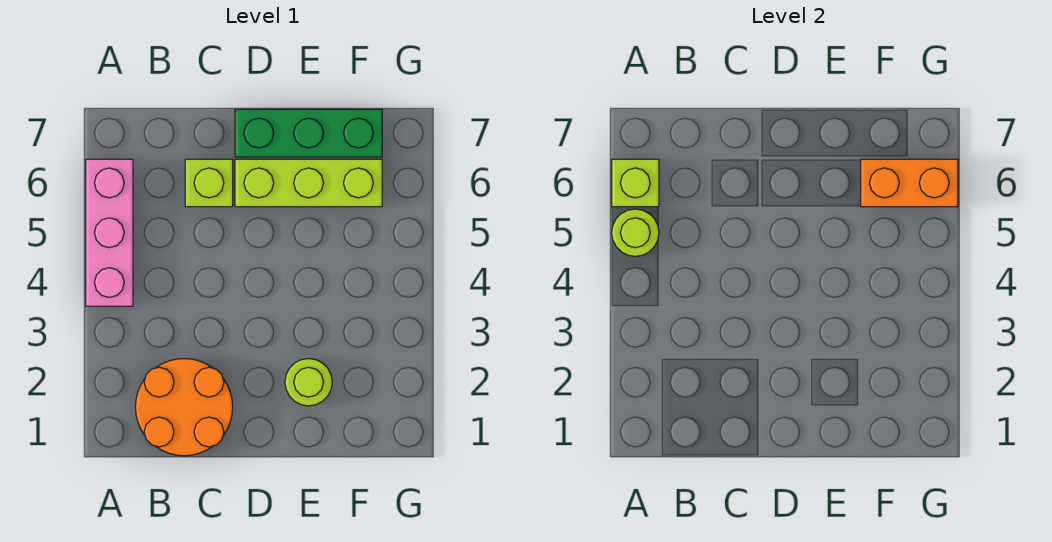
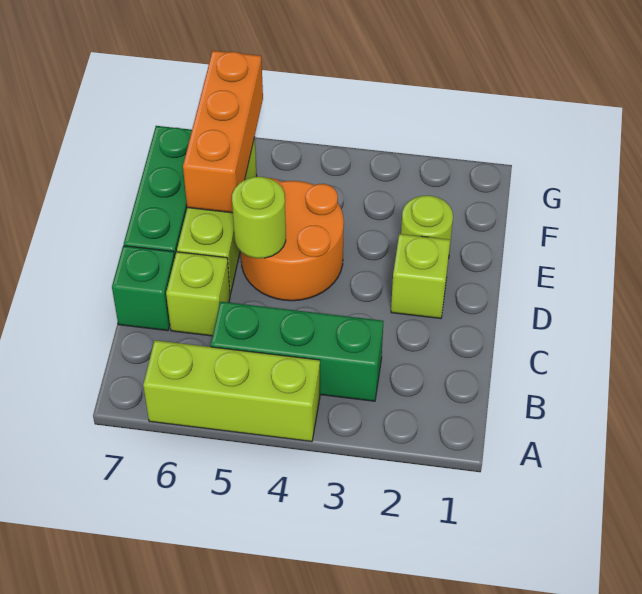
pink brick A4:A6 level 1 -> lime brick A4:A6 level 1
lime round brick A5 level 2 -> lime round brick D5 level 2
lime brick A6 level 2 -> lime brick D2 level 1
orange round brick B1:C2 level 1 -> orange round brick D4:E5 level 1
none -> green brick B3:B5 level 1
none -> green brick C7 level 1
orange brick F6:G6 level 2 -> orange brick E6:G6 level 2

